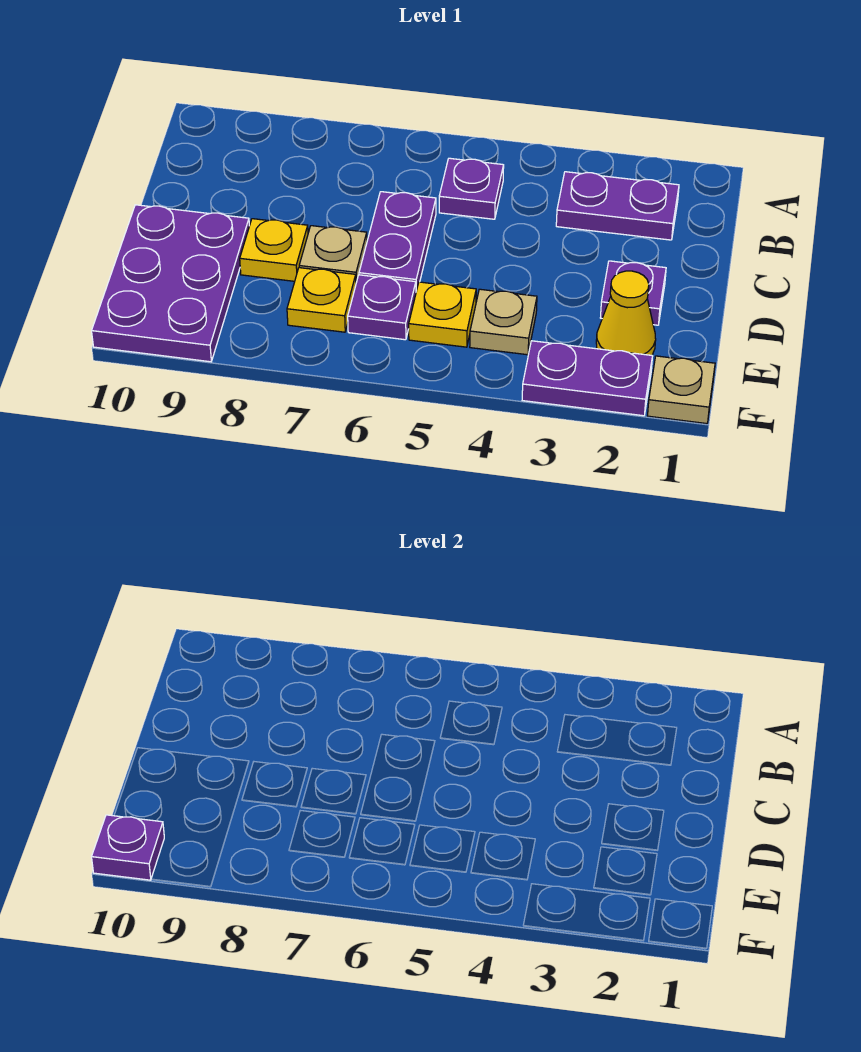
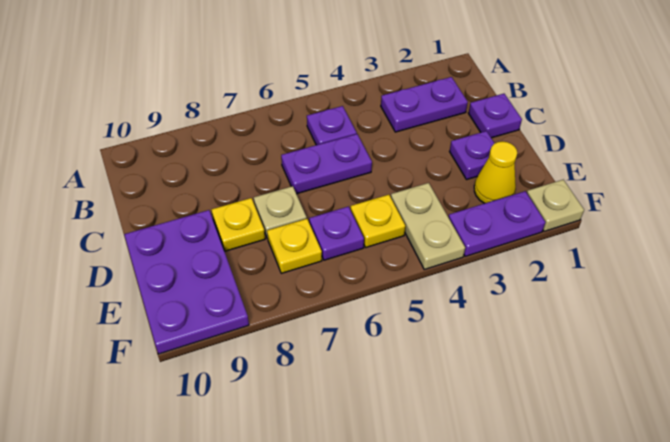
purple plate C6:D6 level 1 -> purple plate C5:C6 level 1
tan plate E4 level 1 -> tan plate E4:F4 level 1
purple plate F10 level 2 -> purple plate C1 level 1

